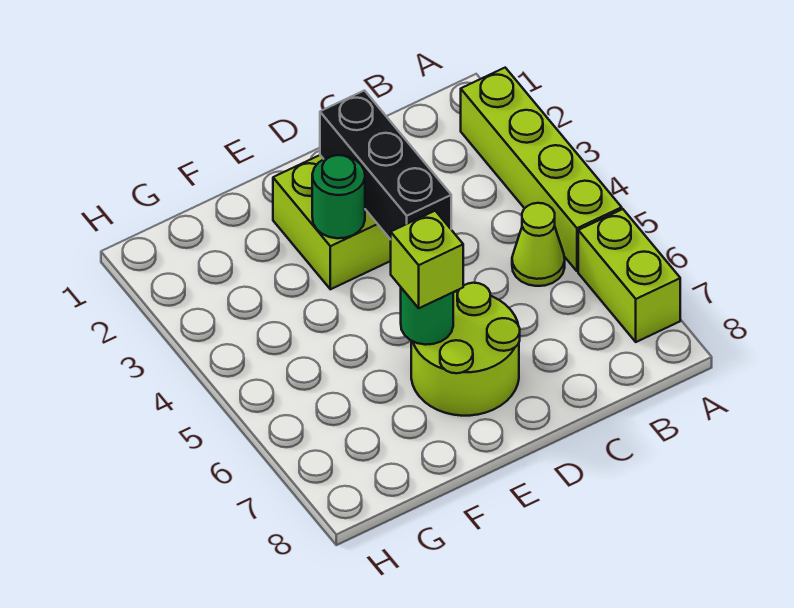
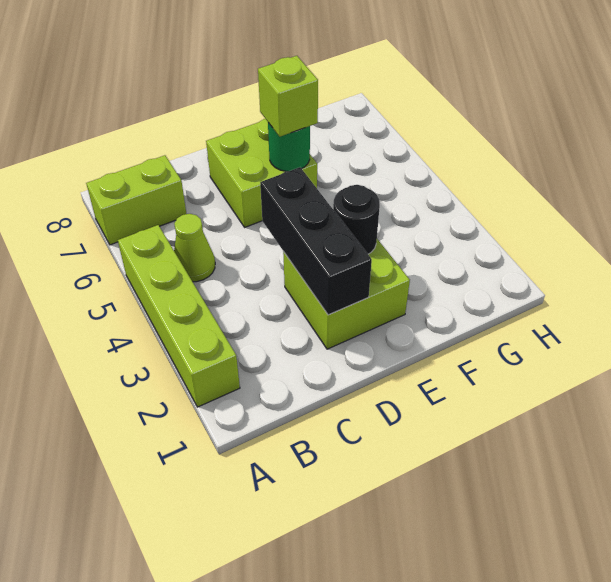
lime brick A6:A7 level 1 -> lime brick A7:B7 level 1
lime round brick D6:E7 level 1 -> lime brick D6:E7 level 1
green round brick E3 level 2 -> black round brick E3 level 2

